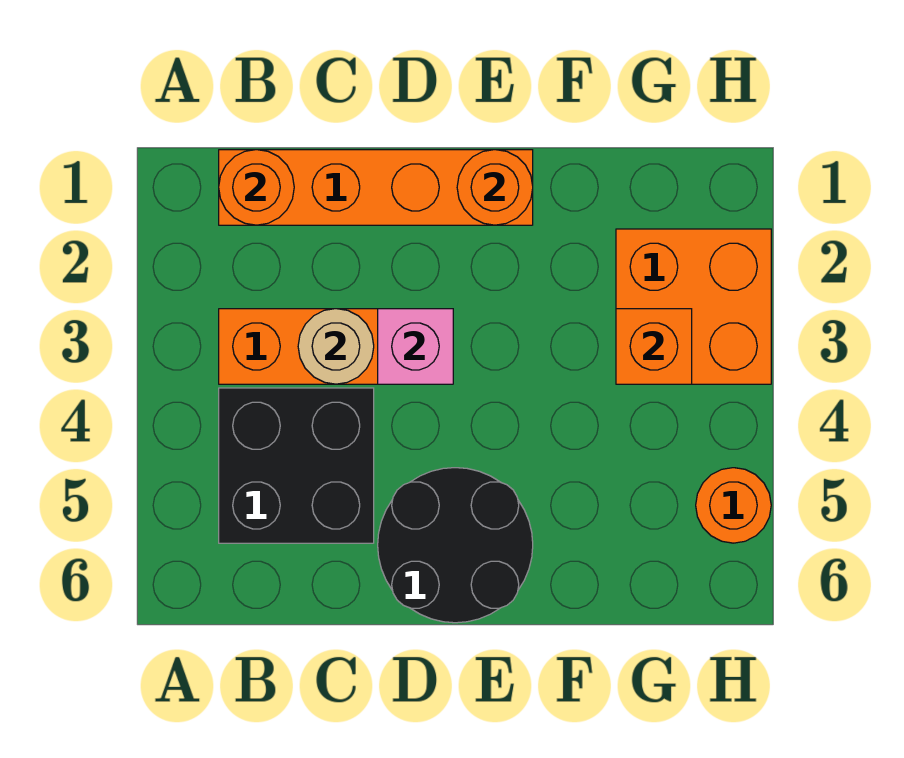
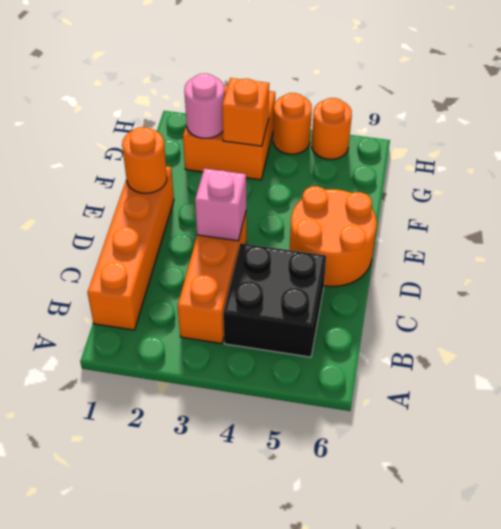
orange round brick B1 level 2 -> orange round brick H4 level 1
tan round brick C3 level 2 -> none
black round brick D5:E6 level 1 -> orange round brick D5:E6 level 1
none -> pink round brick G2 level 2

